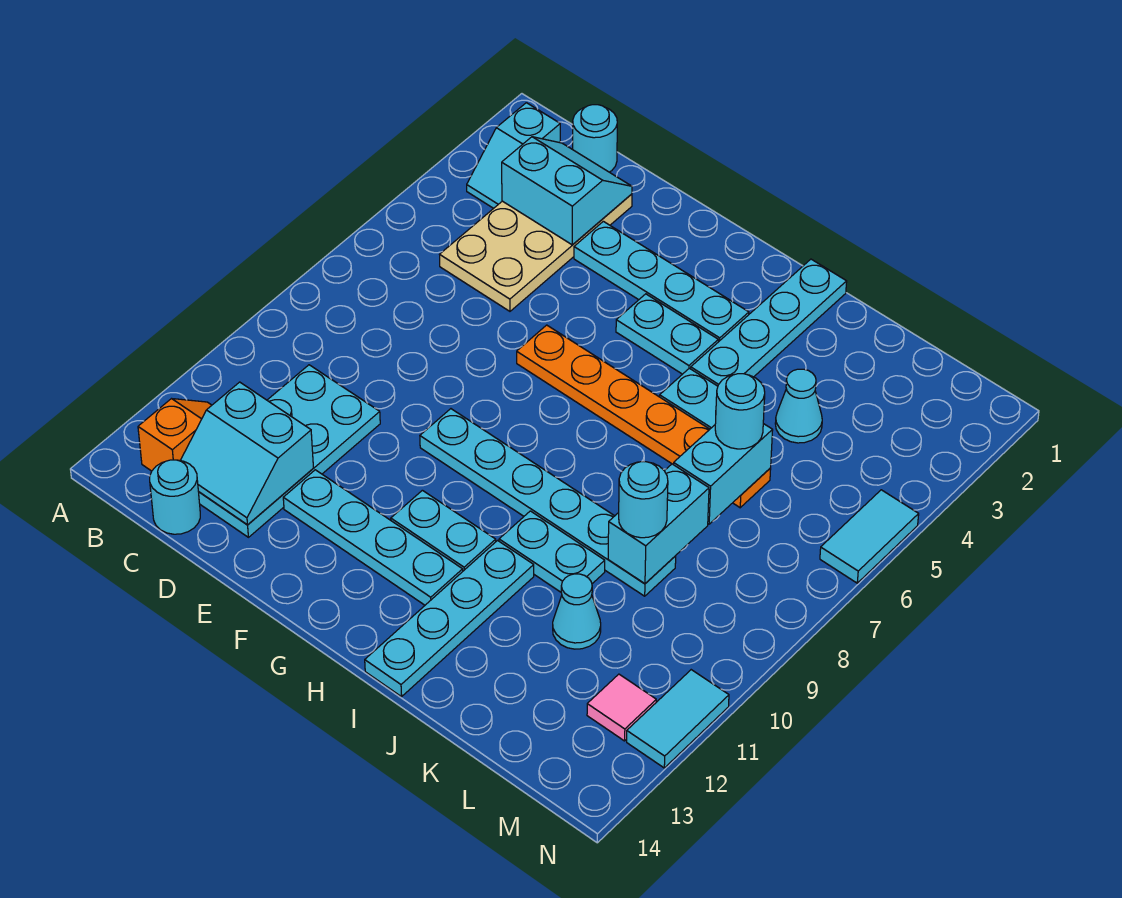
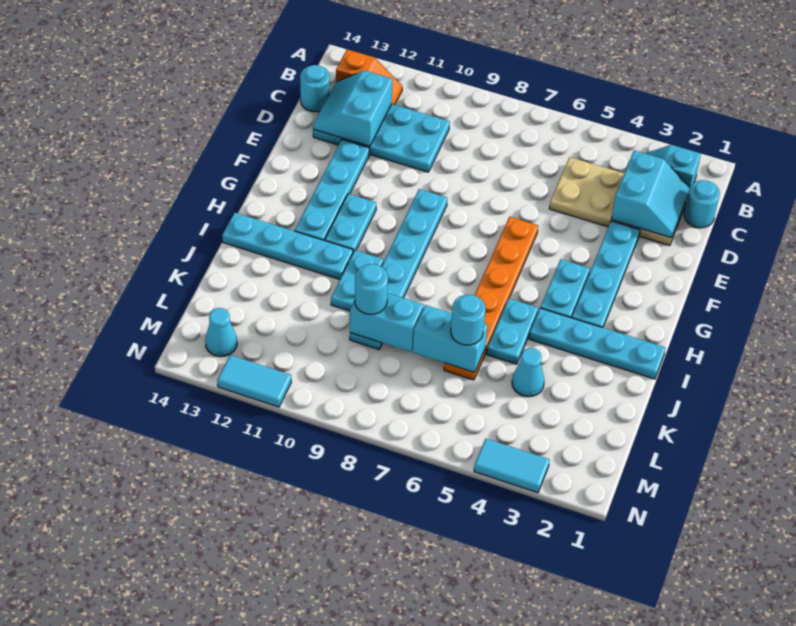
cyan cone K11 level 1 -> cyan cone M13 level 1
pink tile M12 level 1 -> none
cyan tile N5:N6 level 1 -> cyan tile N3:N4 level 1

